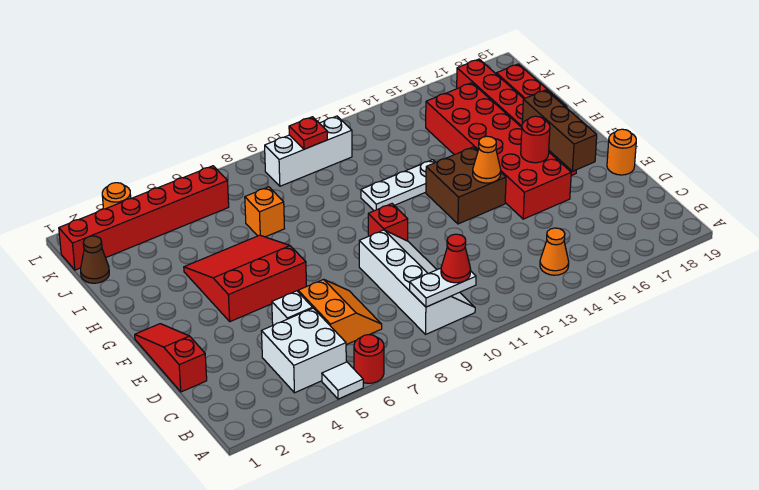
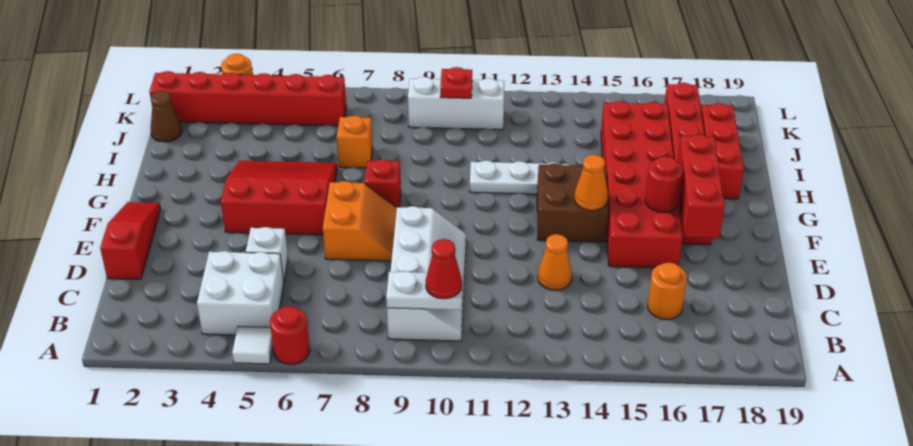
orange cone B14 level 1 -> orange cone D13 level 1
orange slope C6:D7 level 1 top 6 -> orange slope E7:F8 level 1 top 7
brown brick E17:G17 level 2 -> red brick E17:G17 level 2
orange round brick E19 level 1 -> orange round brick C16 level 1
red brick F10 level 1 -> red brick G8 level 1

